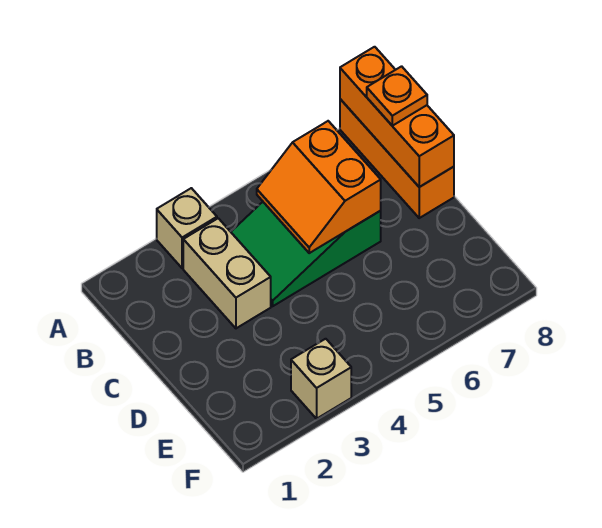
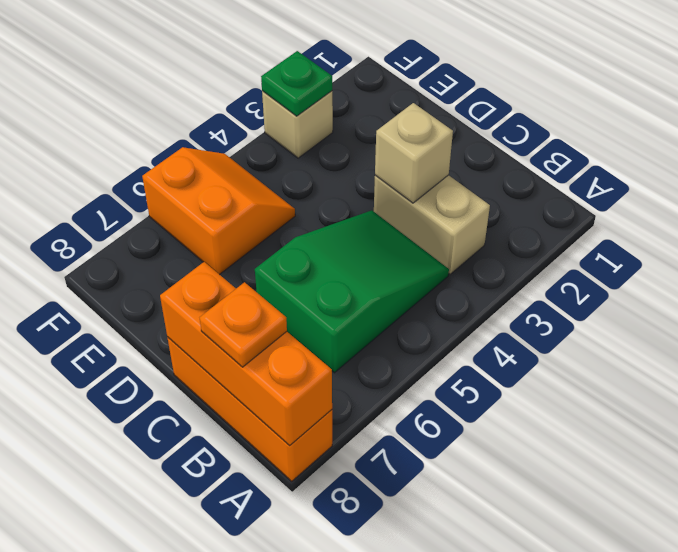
tan brick A3 level 1 -> tan brick C3 level 2
orange slope B5:C6 level 2 top 6 -> orange slope E5:F6 level 1 top 6
none -> green plate F3 level 2

